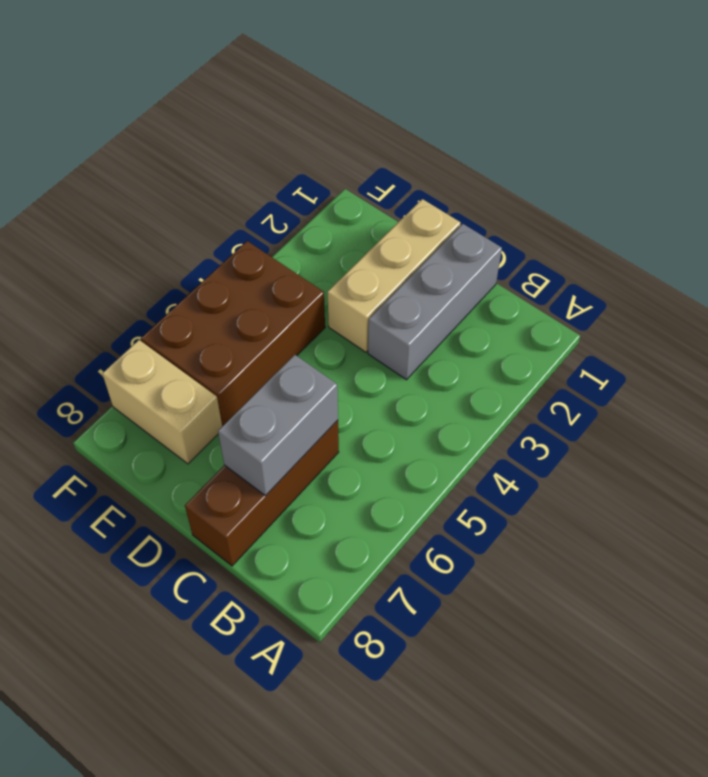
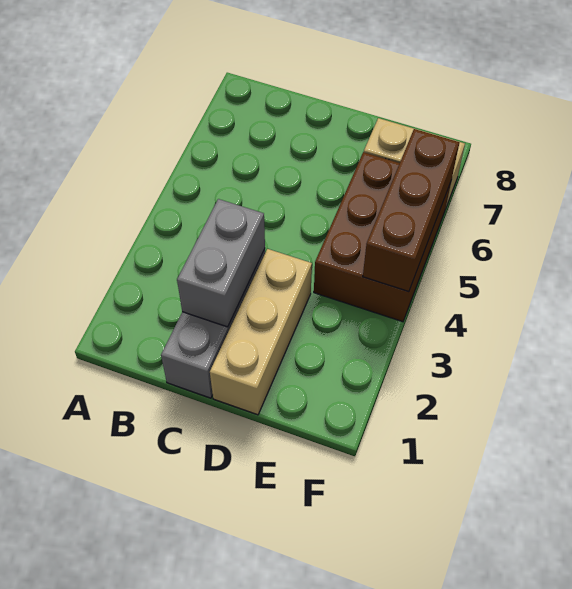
brown brick C6:C8 level 1 -> brown brick F4:F6 level 2
grey brick C6:C7 level 2 -> grey brick C2:C3 level 2

